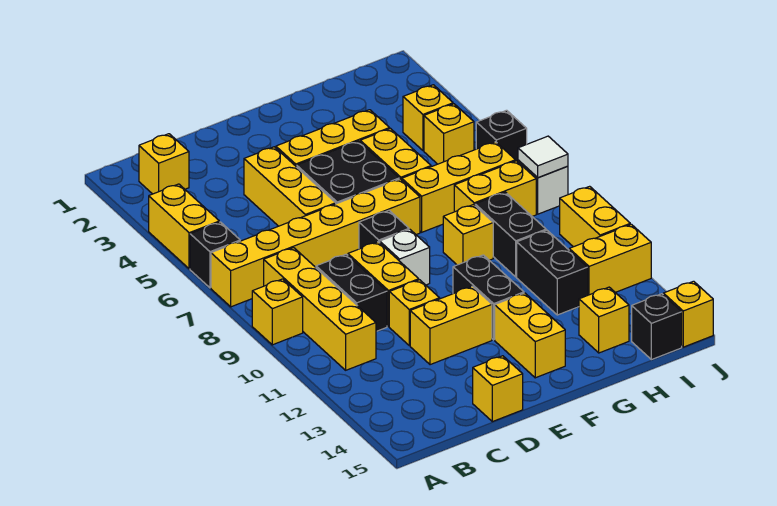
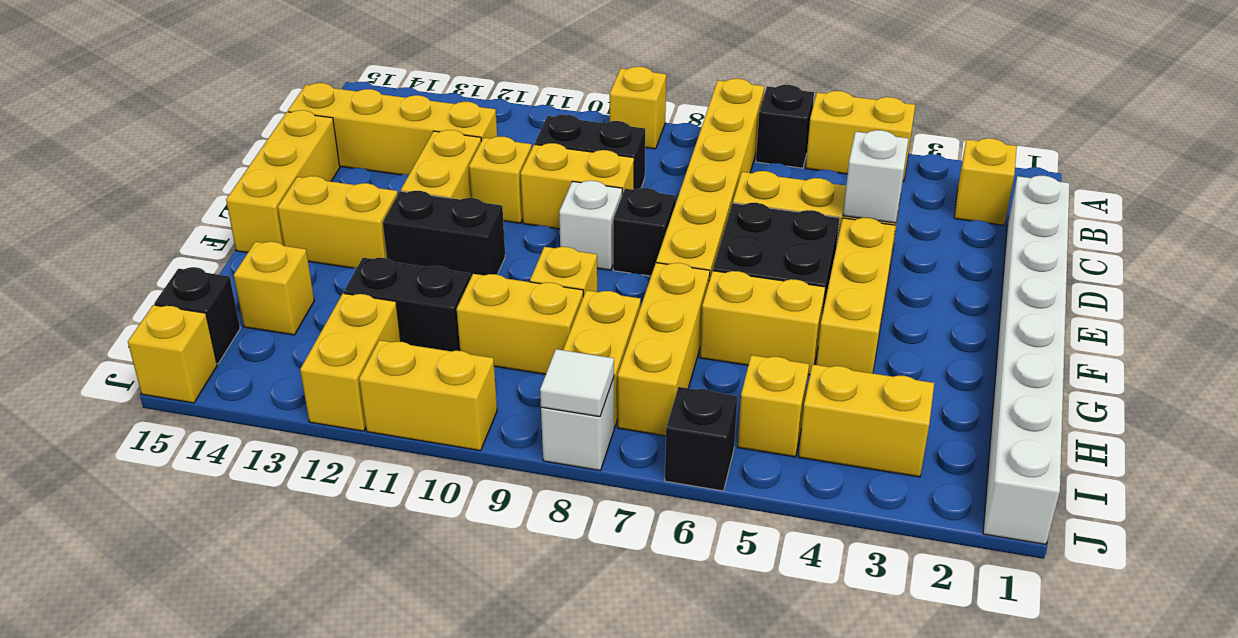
yellow brick B8:B11 level 1 -> yellow brick C12:C15 level 1
none -> white brick C1:J1 level 1
none -> white brick D4 level 2
yellow brick D15 level 1 -> yellow brick D15:F15 level 1
black brick H9:H10 level 1 -> yellow brick H9:H10 level 1
yellow brick I4 level 1 -> yellow brick I3:I4 level 1

